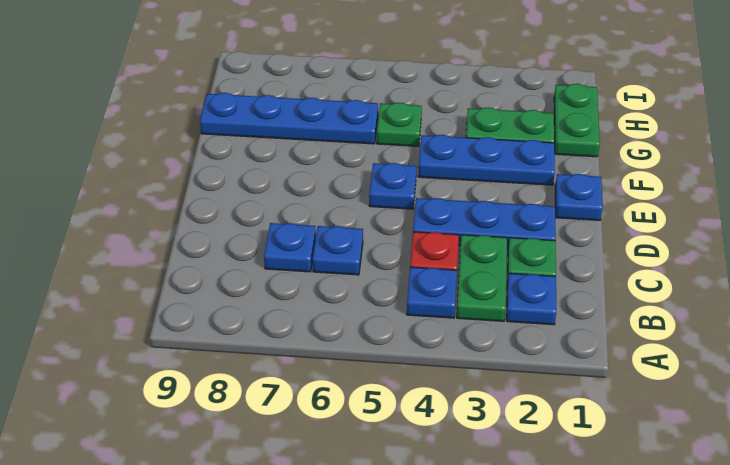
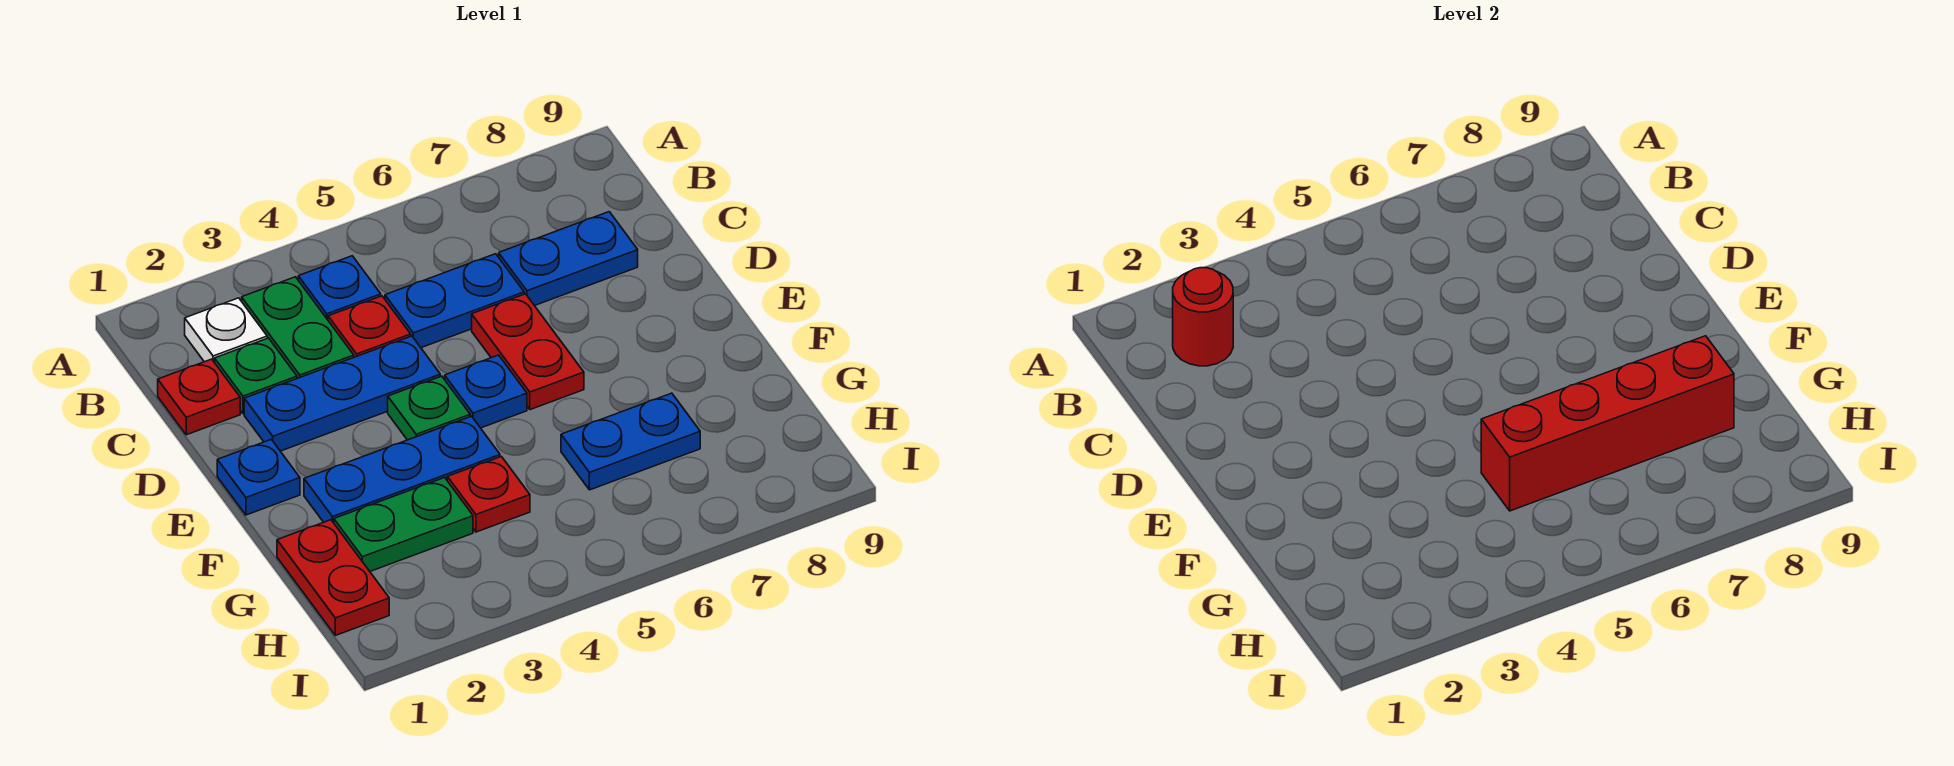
blue plate B2 level 1 -> white plate B2 level 1
none -> red round brick B2 level 2
none -> red plate C1 level 1
blue plate C6 level 1 -> blue plate C5:C6 level 1
blue plate C7 level 1 -> blue plate C7:C8 level 1
none -> red plate D6:E6 level 1
green plate G1:H1 level 1 -> red plate G1:H1 level 1
none -> red plate G4 level 1
green plate G5 level 1 -> green plate E4 level 1
none -> red brick G5:G8 level 2
blue plate G6:G9 level 1 -> blue plate G6:G7 level 1

